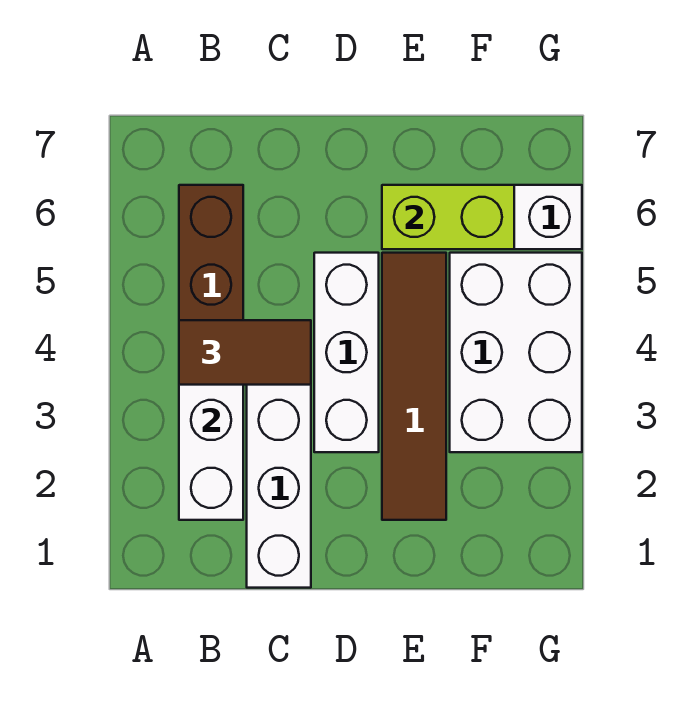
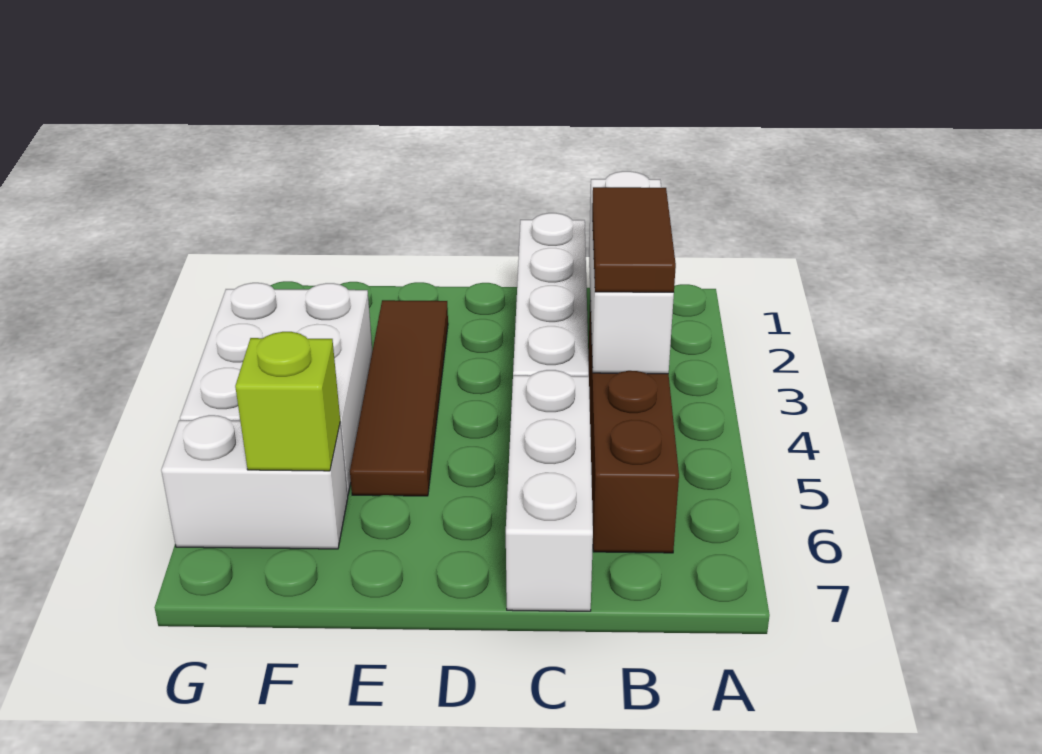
brown tile B4:C4 level 3 -> brown tile B3:B4 level 3
white brick D3:D5 level 1 -> white brick C5:C7 level 1
lime brick E6:F6 level 2 -> lime brick F6 level 2

